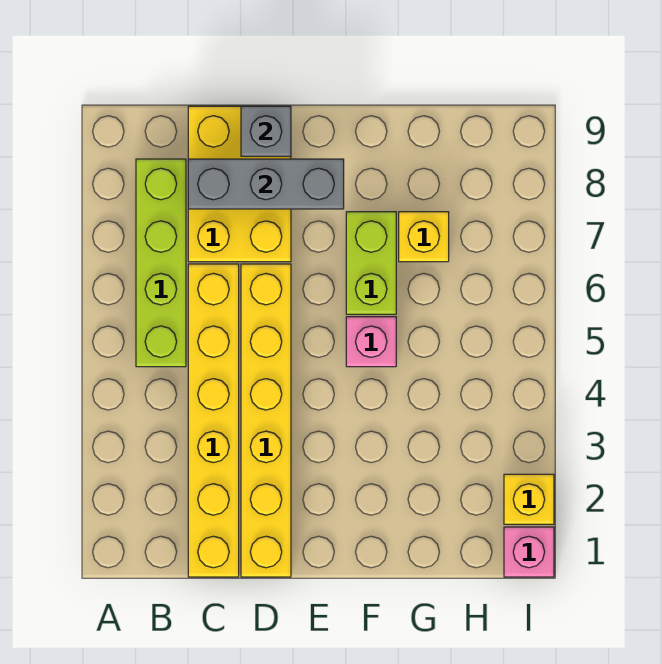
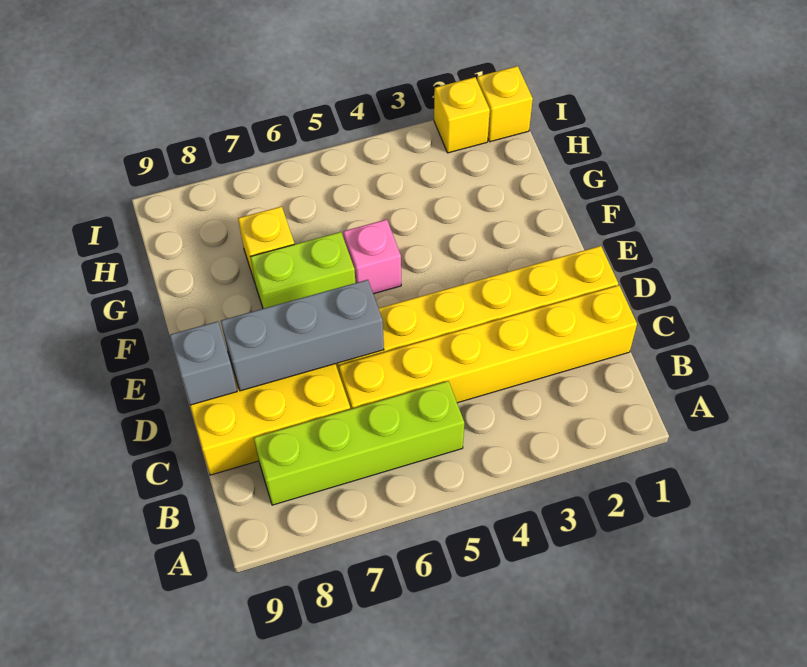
grey brick C8:E8 level 2 -> grey brick D6:D8 level 2
pink brick I1 level 1 -> yellow brick I1 level 1

